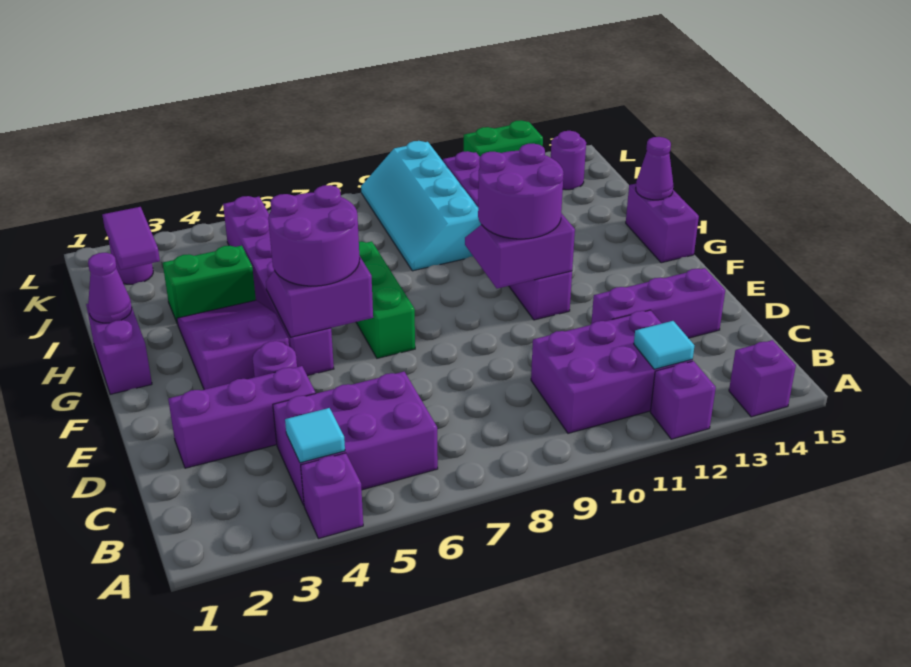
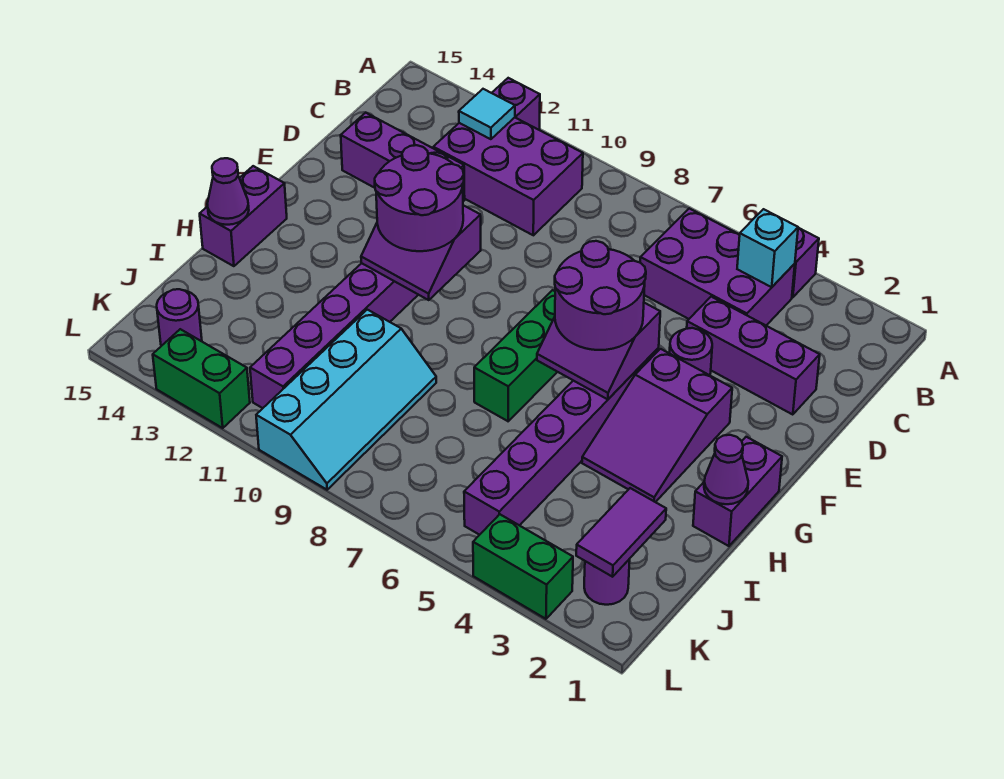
purple brick A14 level 1 -> none
cyan tile B4 level 2 -> cyan brick B4 level 2
green brick I3:I4 level 1 -> green brick L3:L4 level 1

